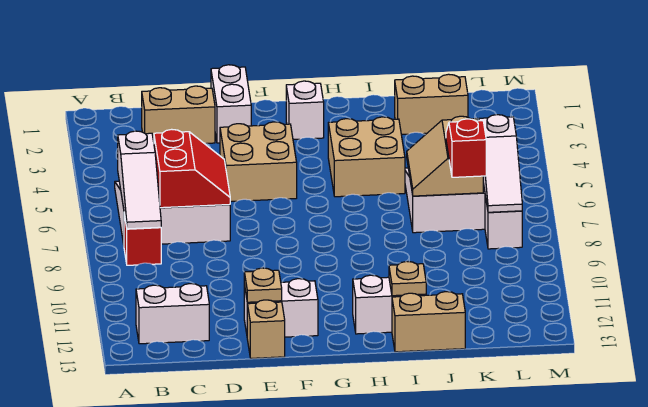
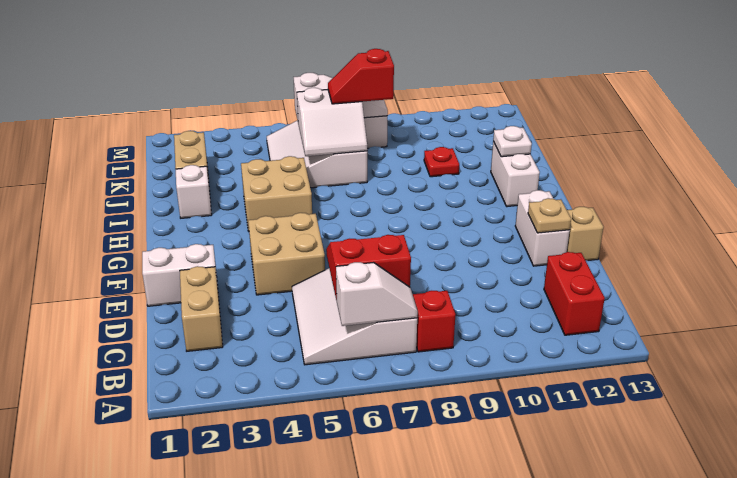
white slope B6:B8 level 2 top 6 -> white slope B6:B7 level 2 top 6
white brick B12:C12 level 1 -> red brick B12:C12 level 1
white brick G2 level 1 -> white brick I2 level 1
tan plate I12 level 2 -> white plate I12 level 2
tan brick I13:J13 level 1 -> none
tan slope J6:K7 level 2 top K -> white slope J6:K7 level 2 top K
none -> red plate J10 level 1

